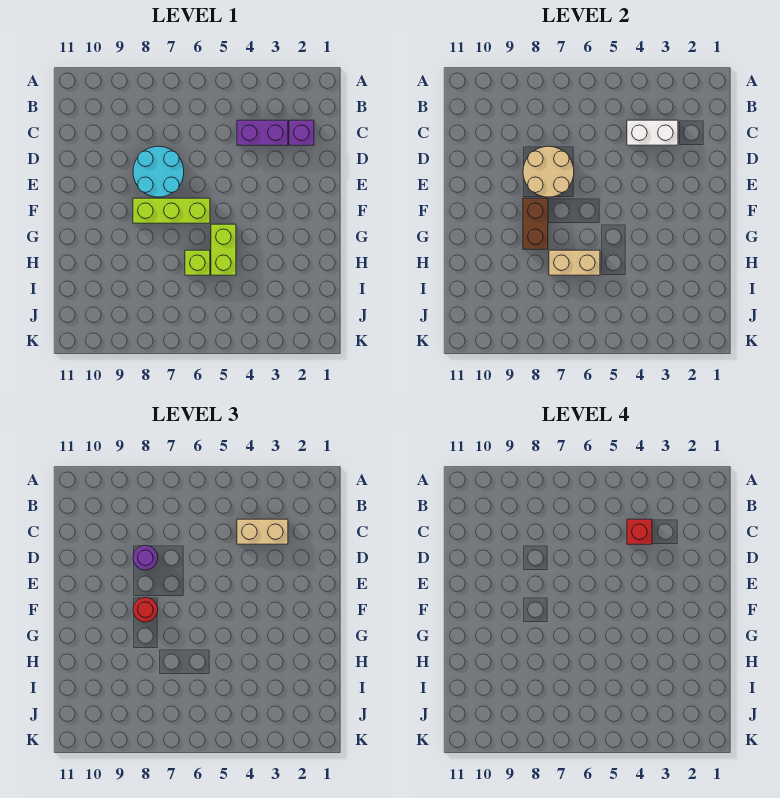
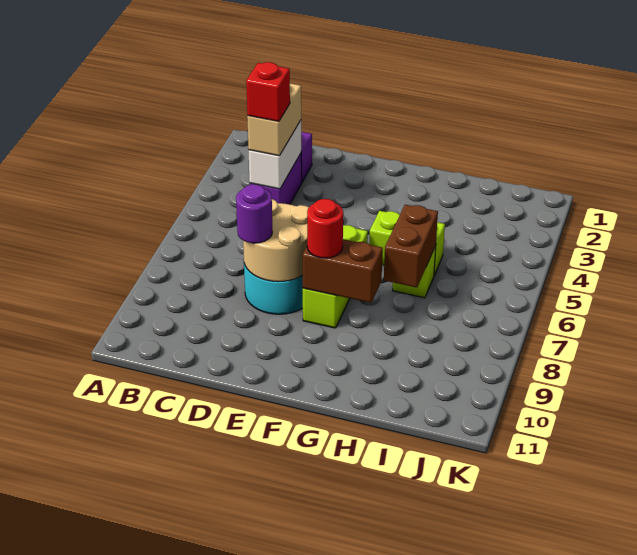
tan brick H6:H7 level 2 -> brown brick H6:H7 level 2

